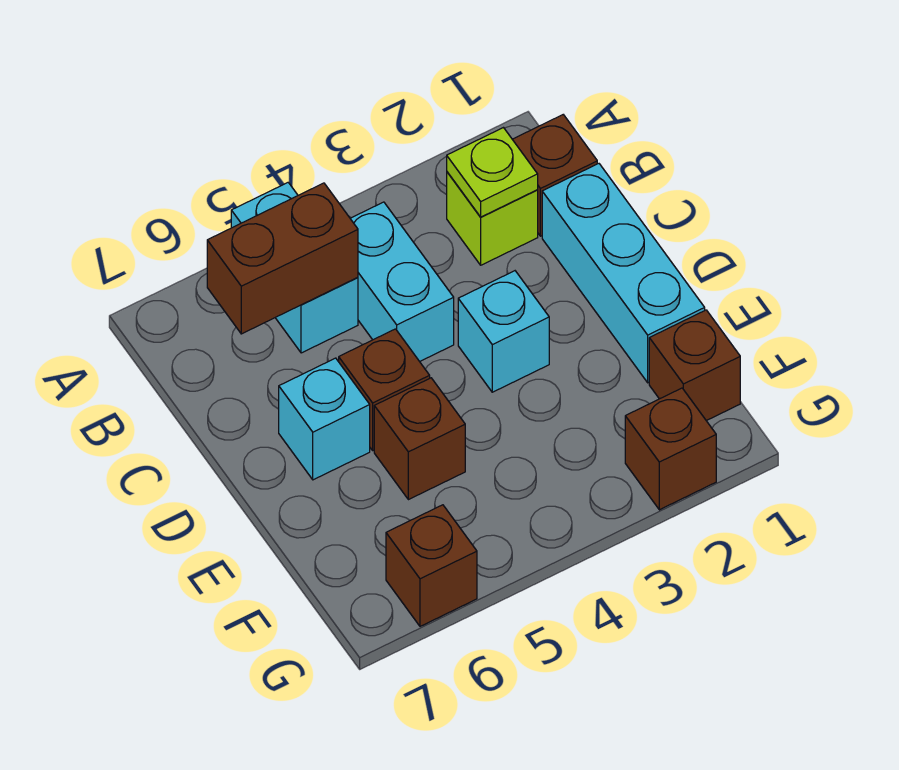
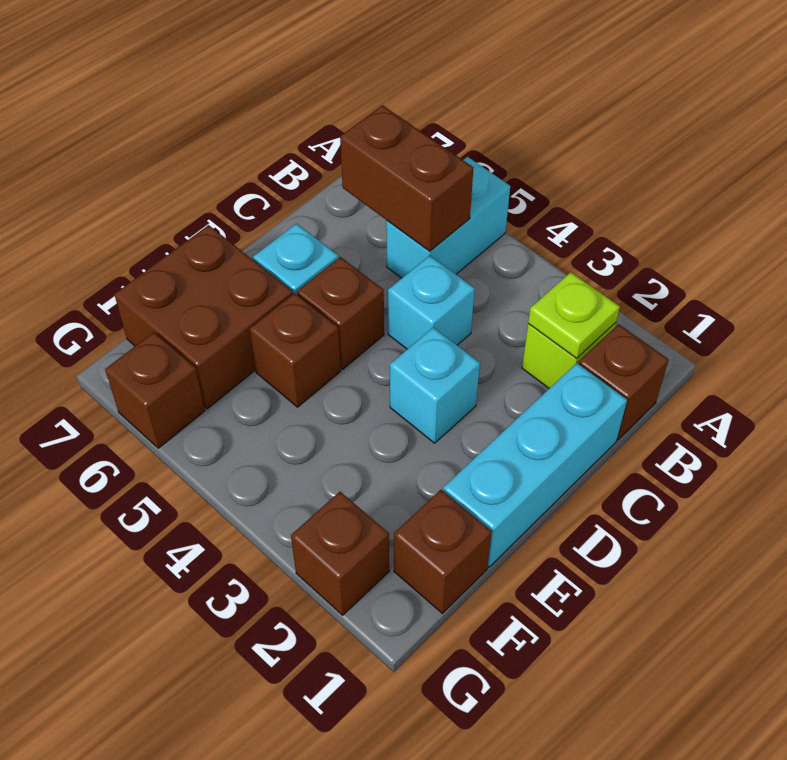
cyan brick B4:C4 level 1 -> cyan brick C4 level 1
none -> brown brick E6:F7 level 1

